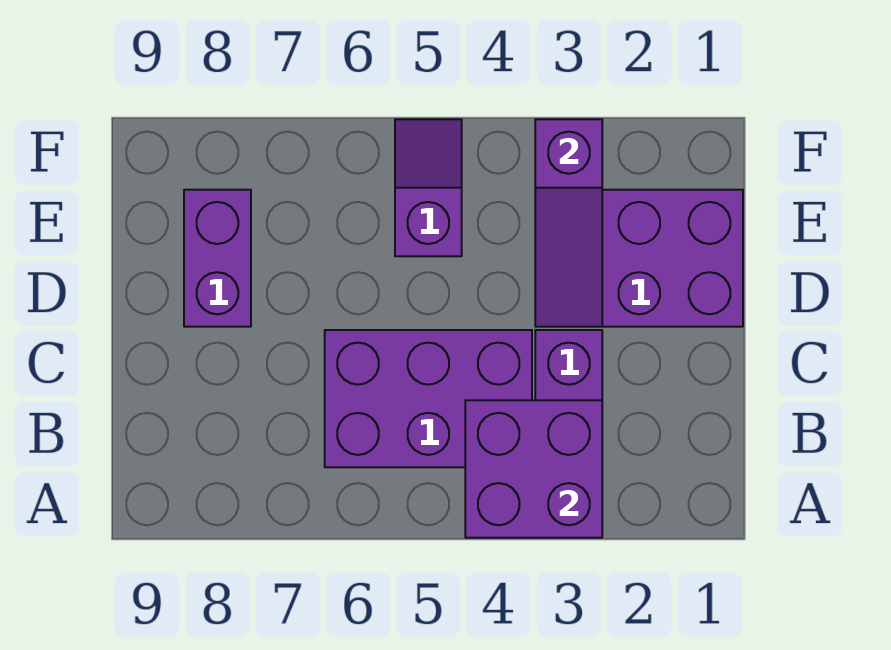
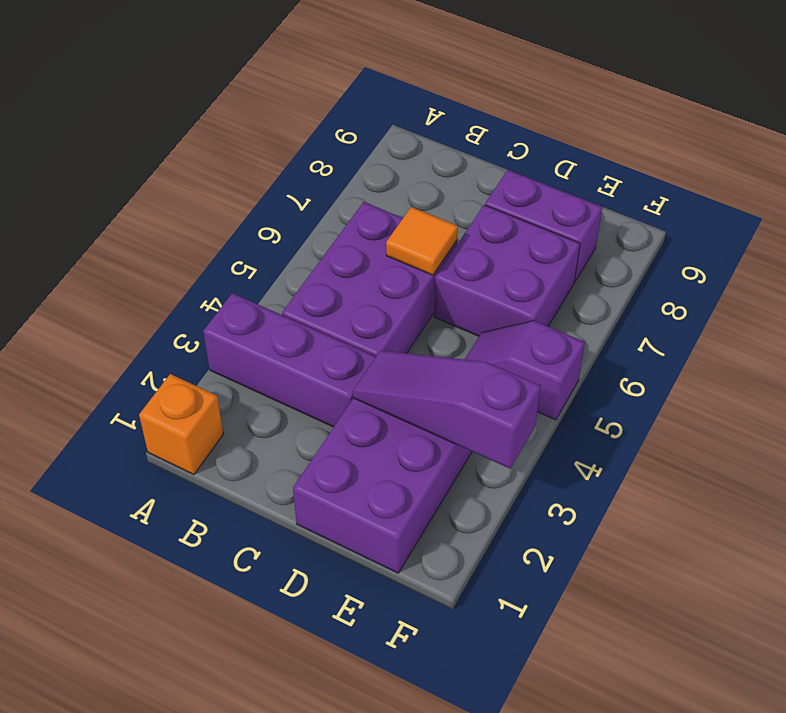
none -> orange brick A1 level 1
purple brick A3:B4 level 2 -> purple brick D6:E7 level 1
none -> orange tile C6 level 2
purple slope E5:F5 level 1 top E -> purple slope E5:F5 level 1 top F

